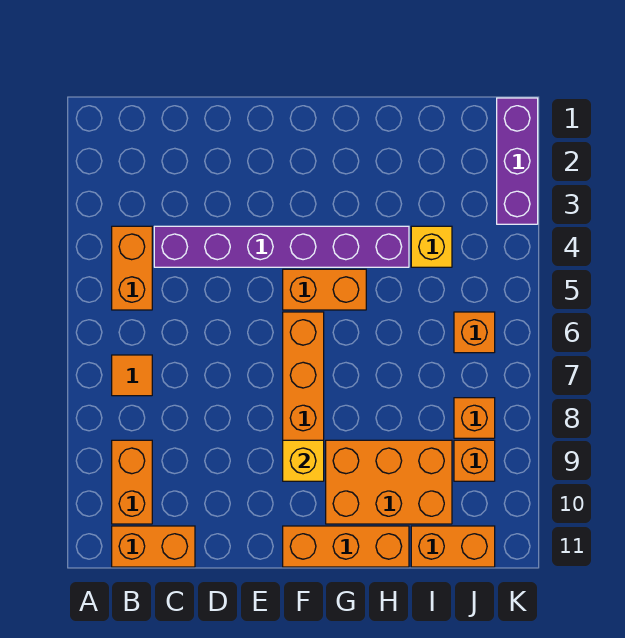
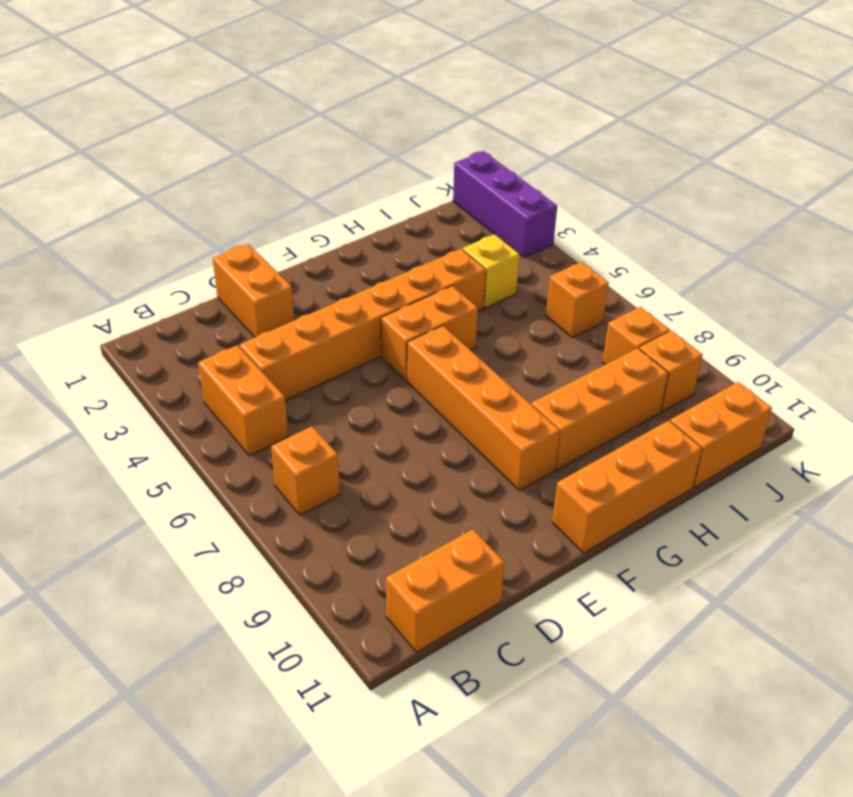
orange tile B7 level 1 -> orange brick B7 level 1
orange brick B9:B10 level 1 -> orange brick D1:D2 level 1
purple brick C4:H4 level 1 -> orange brick C4:H4 level 1
yellow brick F9 level 2 -> none
orange brick G9:I10 level 1 -> orange brick G9:I9 level 1

